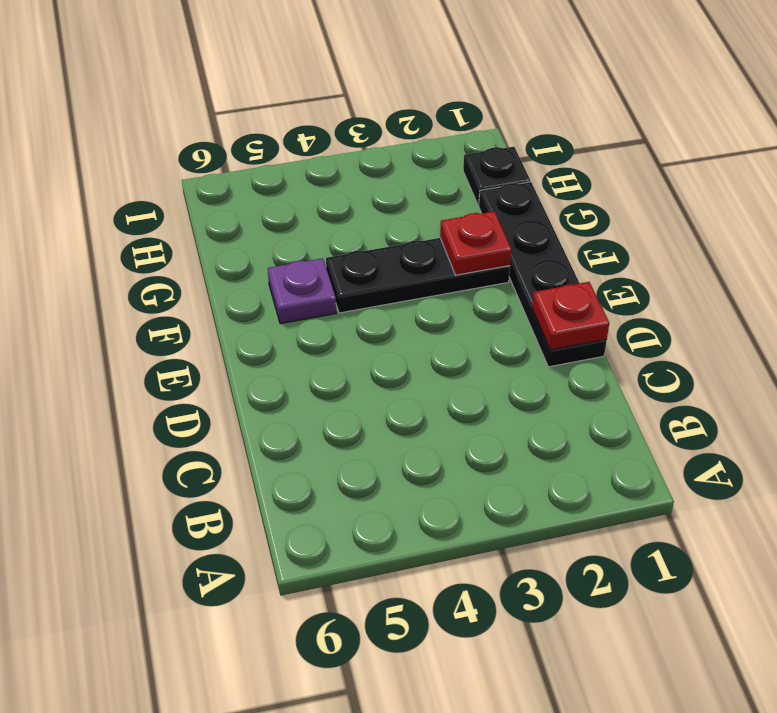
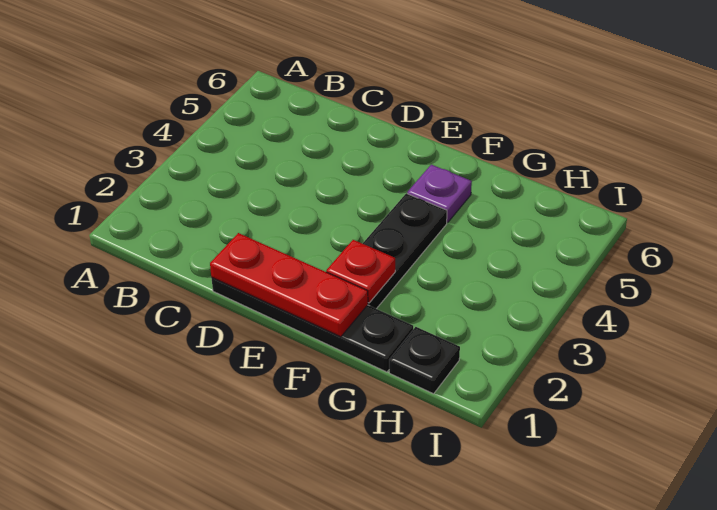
red plate D1 level 2 -> red plate D1:F1 level 2

